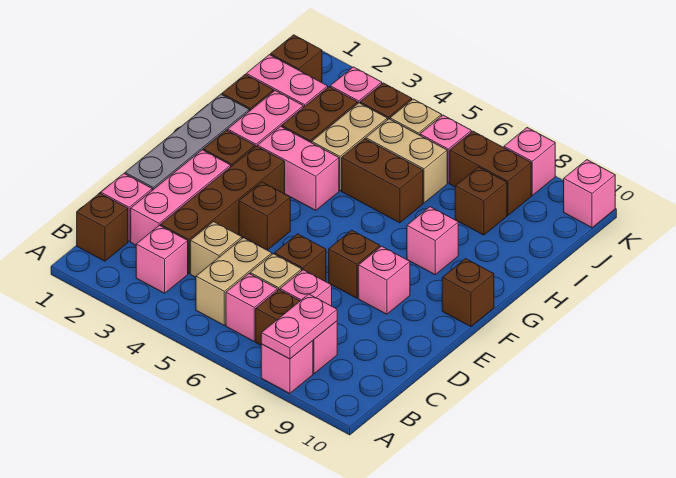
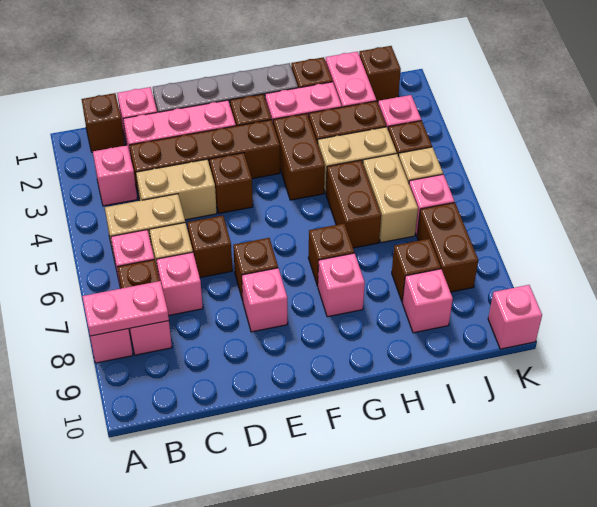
tan brick C4 level 1 -> tan brick C4:D4 level 1
brown brick F10 level 1 -> brown brick G7 level 1
pink brick G3:G4 level 1 -> brown brick G3:G4 level 1
pink brick K8 level 1 -> pink brick I9 level 1

